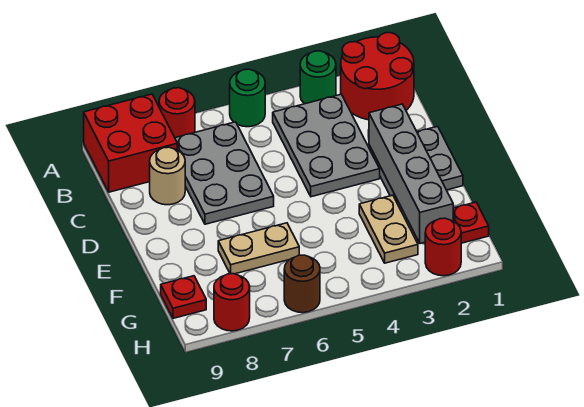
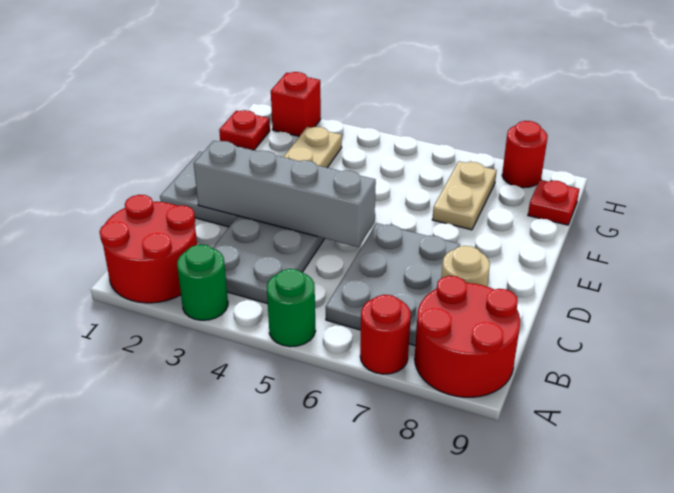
red brick A8:B9 level 1 -> red round brick A8:B9 level 1
grey brick D2:G2 level 2 -> grey brick D2:D5 level 2
tan plate F6:F7 level 1 -> tan plate F7:G7 level 1
red round brick H2 level 1 -> red brick H2 level 1
brown round brick H6 level 1 -> none

